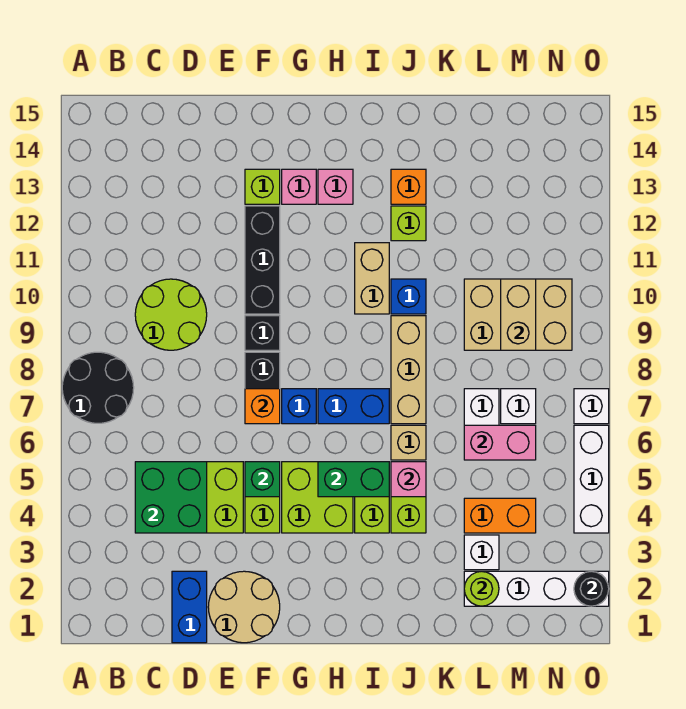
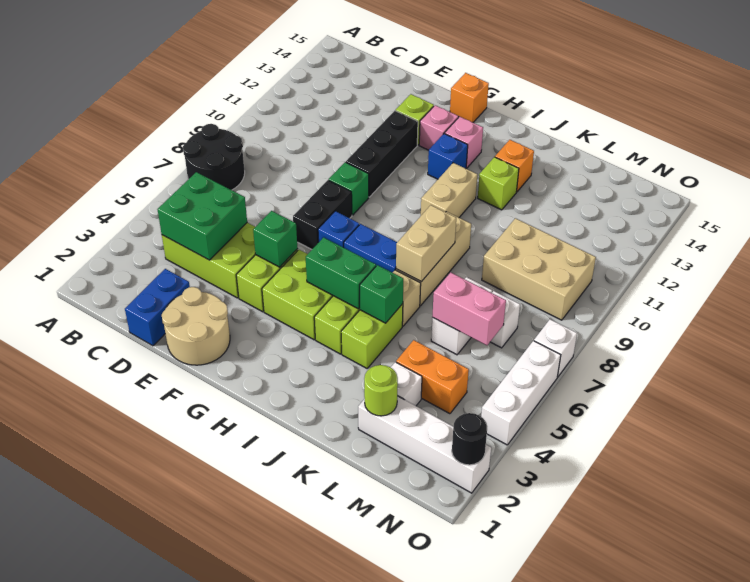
lime round brick C9:D10 level 1 -> none
orange brick F7 level 2 -> orange brick G15 level 1
black brick F9 level 1 -> green brick F9 level 1
pink brick J5 level 2 -> green brick J5 level 2
blue brick J10 level 1 -> blue brick H12 level 1
tan brick M9:M10 level 2 -> tan brick J7:J8 level 2

